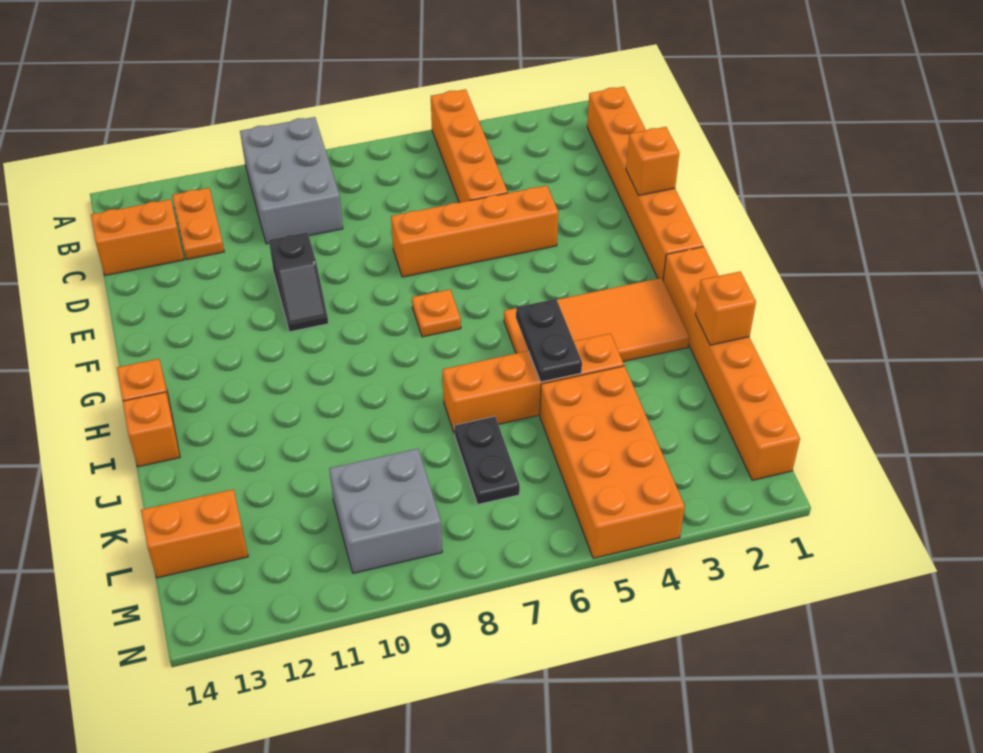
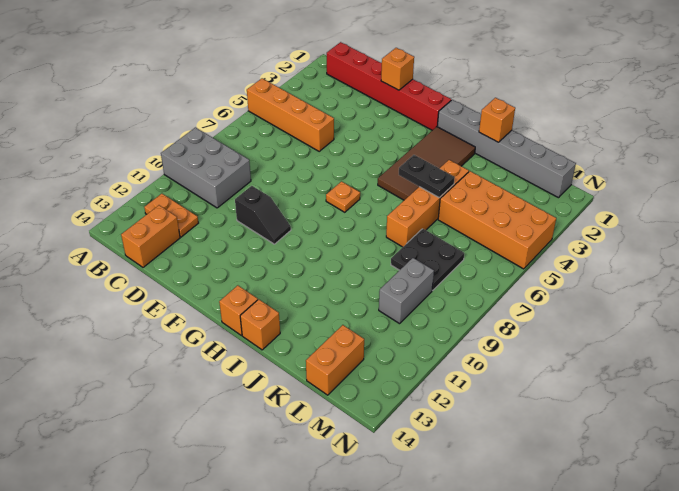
orange brick B1:G1 level 1 -> red brick B1:G1 level 1
orange brick E4:E7 level 1 -> none
orange brick H1:M1 level 1 -> grey brick H1:M1 level 1
orange tile H2:I5 level 1 -> brown tile H2:I5 level 1
black plate K7:L7 level 1 -> black plate K7:L8 level 1
grey brick L9:M10 level 1 -> grey brick L9:L10 level 1

